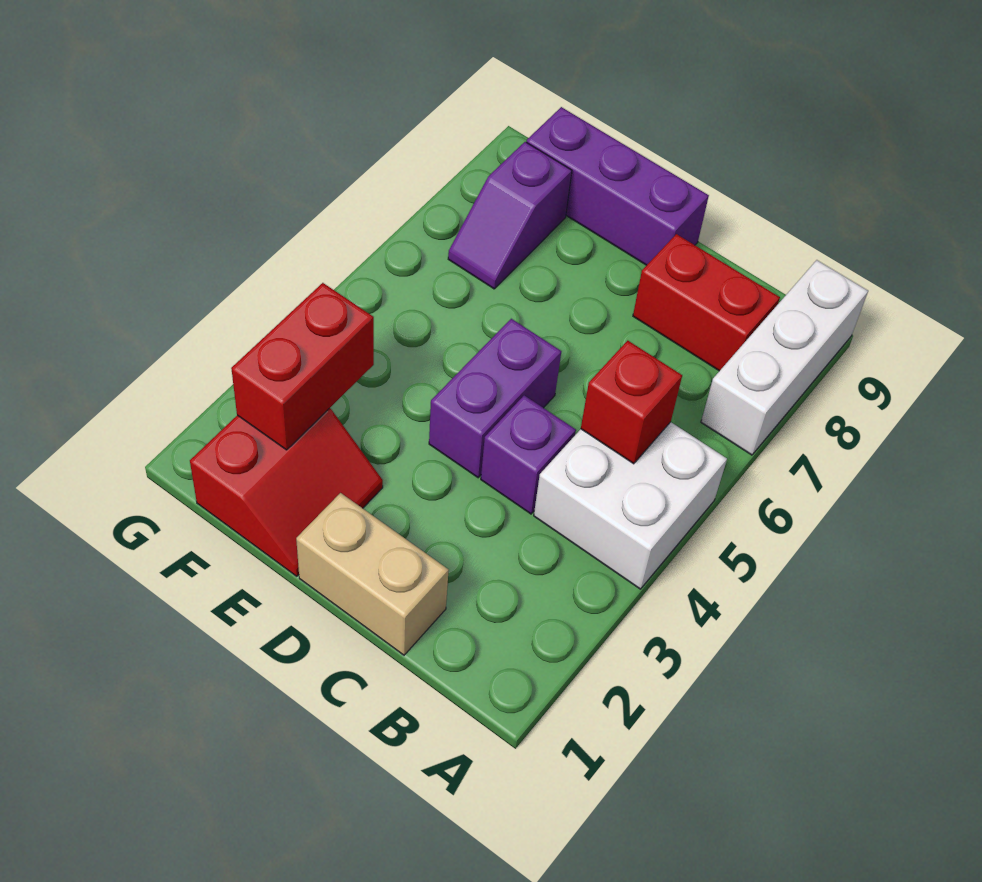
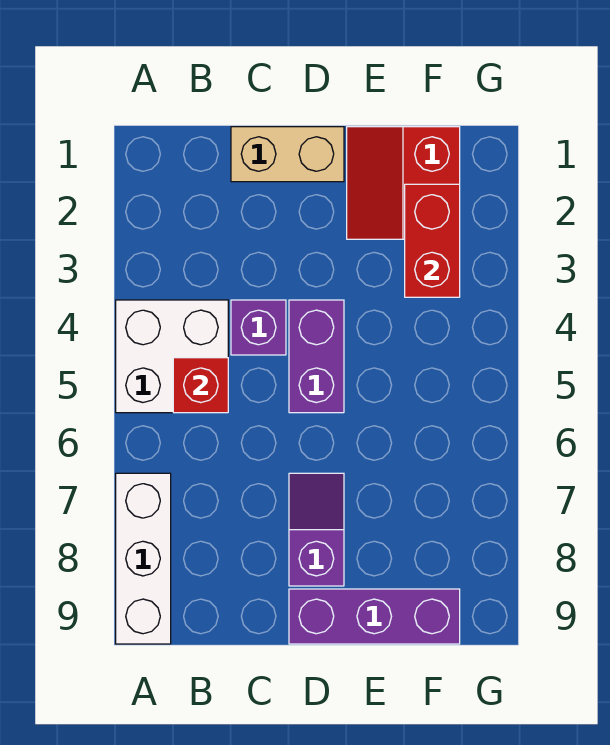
red brick B8:C8 level 1 -> none
purple slope F7:F8 level 1 top 8 -> purple slope D7:D8 level 1 top 8

